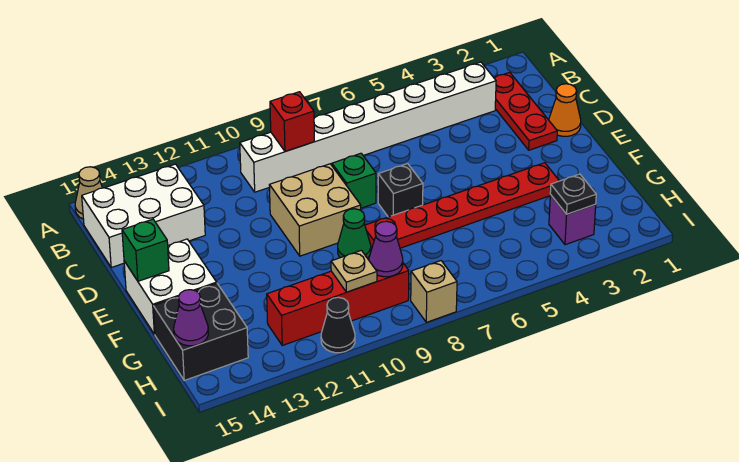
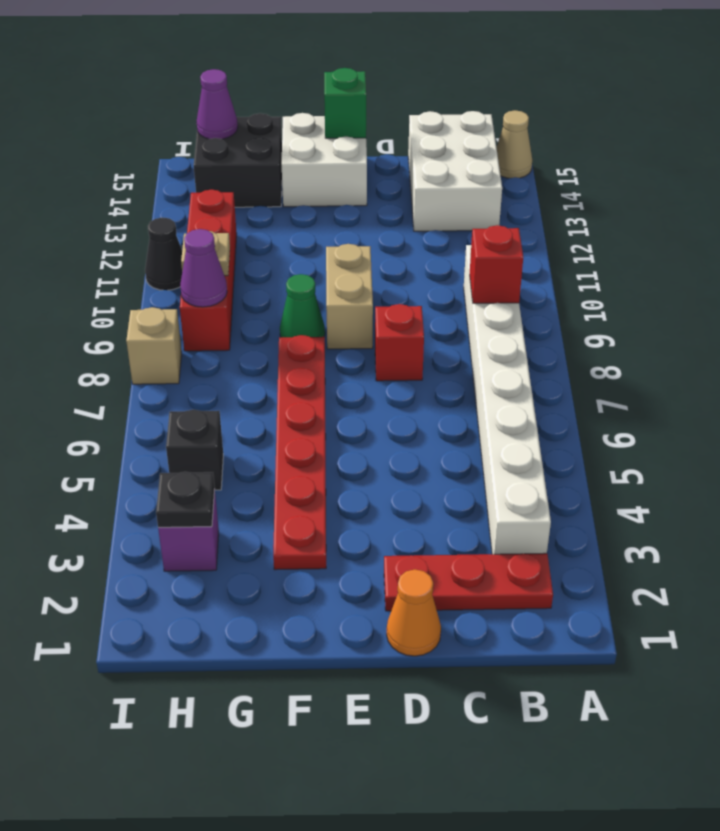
green brick D8 level 1 -> red brick D8 level 1
tan brick D9:E10 level 1 -> tan brick E9:E10 level 1
black brick E7 level 1 -> black brick H5 level 1

